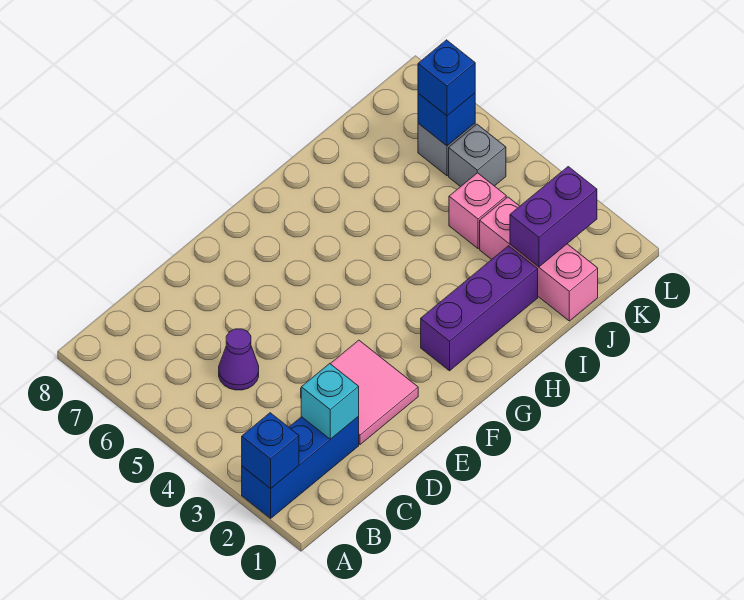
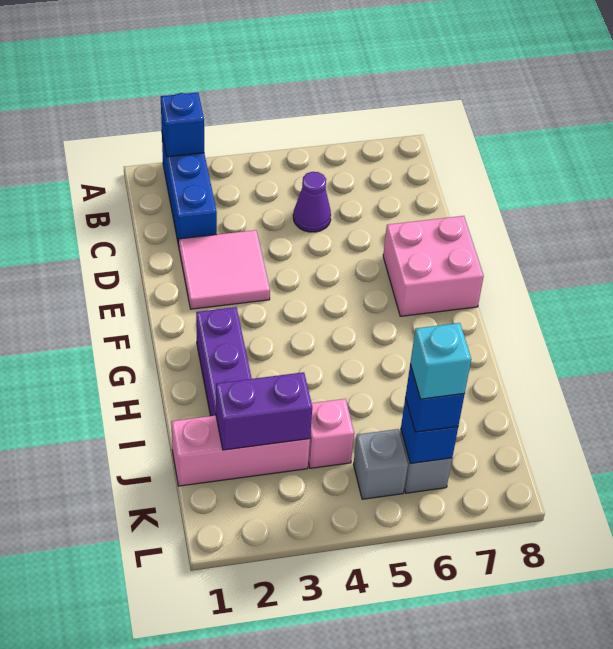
cyan brick C2 level 2 -> cyan brick K6 level 4
none -> pink brick E7:F8 level 1
purple brick J2:K2 level 2 -> purple brick J2:J3 level 2

